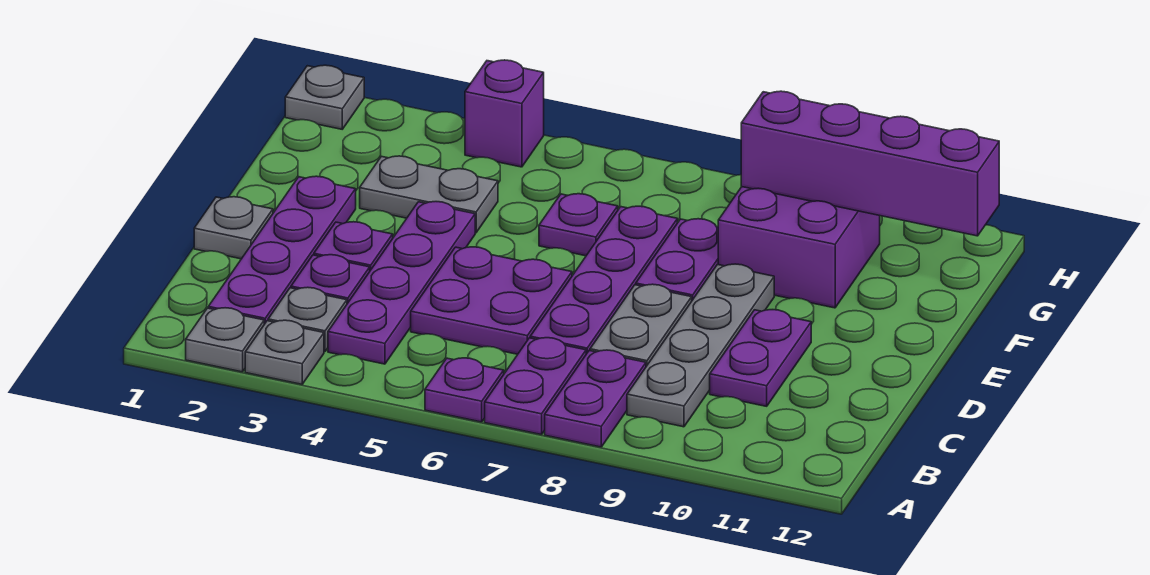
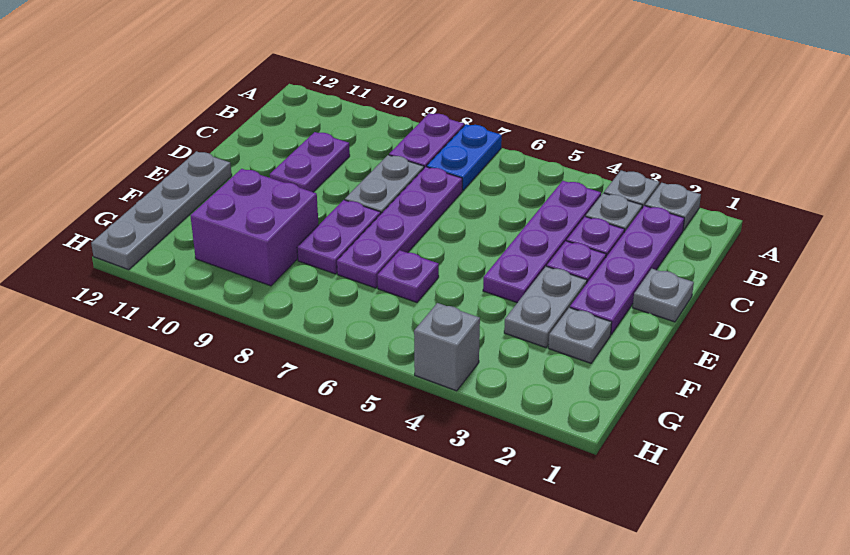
purple plate A6 level 1 -> none
purple plate A7:B7 level 1 -> blue plate A7:B7 level 1
grey plate B9:E9 level 1 -> grey plate E12:H12 level 1
purple plate C5:D6 level 1 -> none
grey plate F3:F4 level 1 -> grey plate E3:F3 level 1
purple brick G9:G12 level 2 -> none
grey plate H1 level 1 -> grey plate F2 level 1
purple brick H4 level 1 -> grey brick H4 level 1

